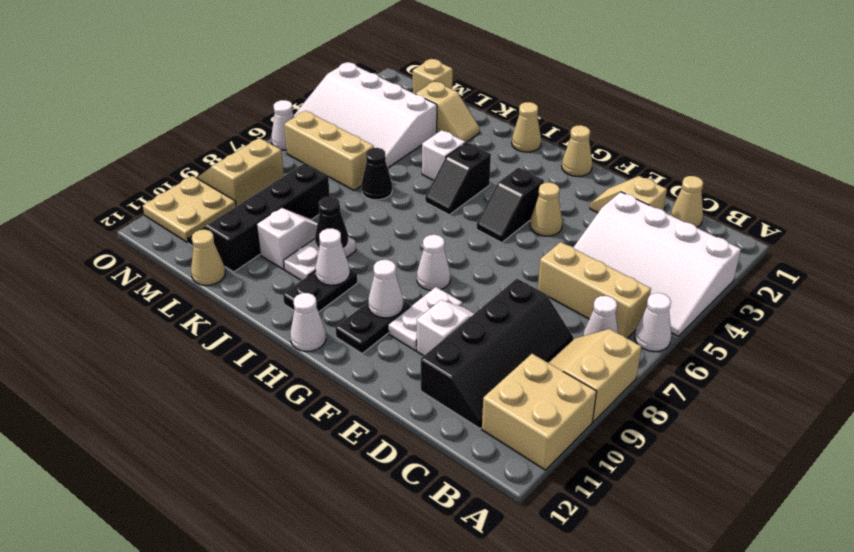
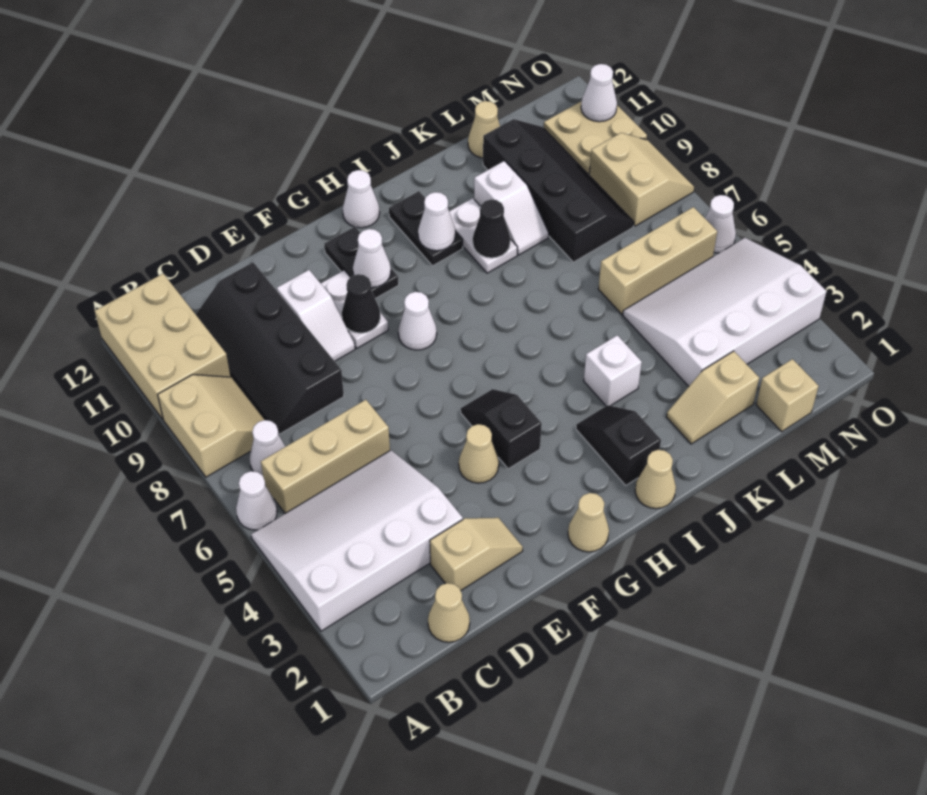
tan brick A10:B11 level 1 -> tan brick A10:B12 level 1
black slope I4:I5 level 1 top 4 -> black slope I2:I3 level 1 top 2
black cone K6 level 1 -> black cone F9 level 2
none -> white cone O11 level 2

